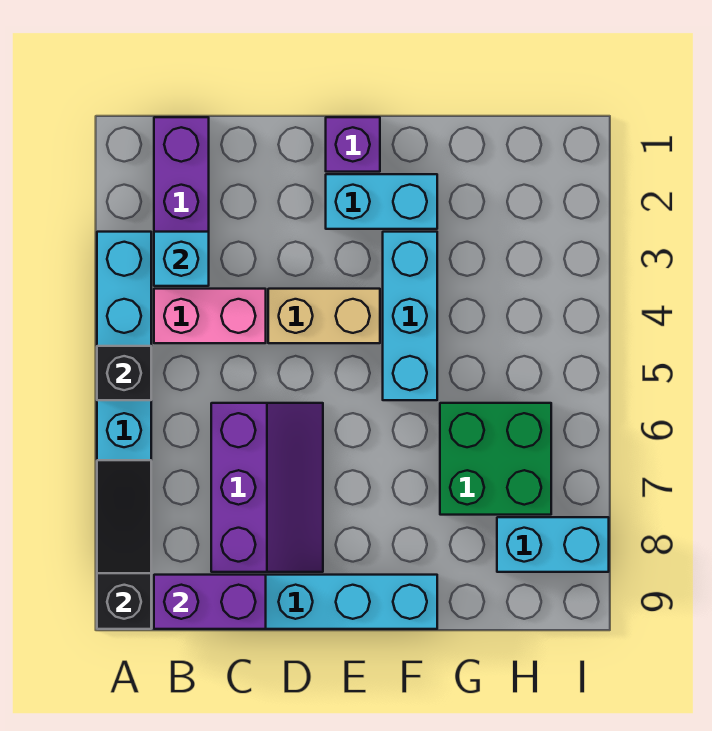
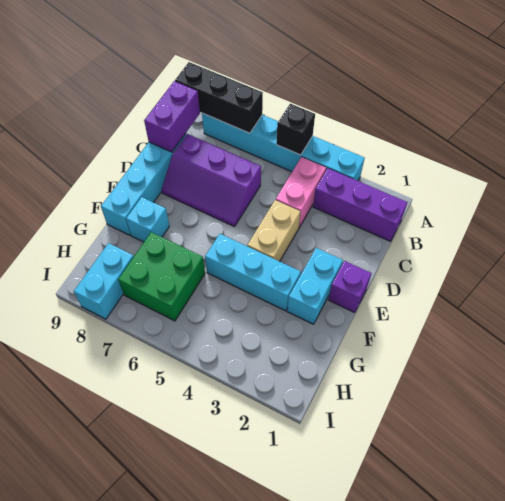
black slope A7:A9 level 2 top 9 -> black brick A7:A9 level 2
cyan brick B3 level 2 -> cyan brick F8 level 1

